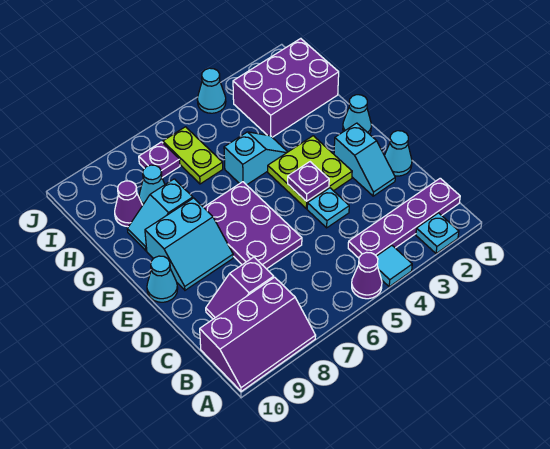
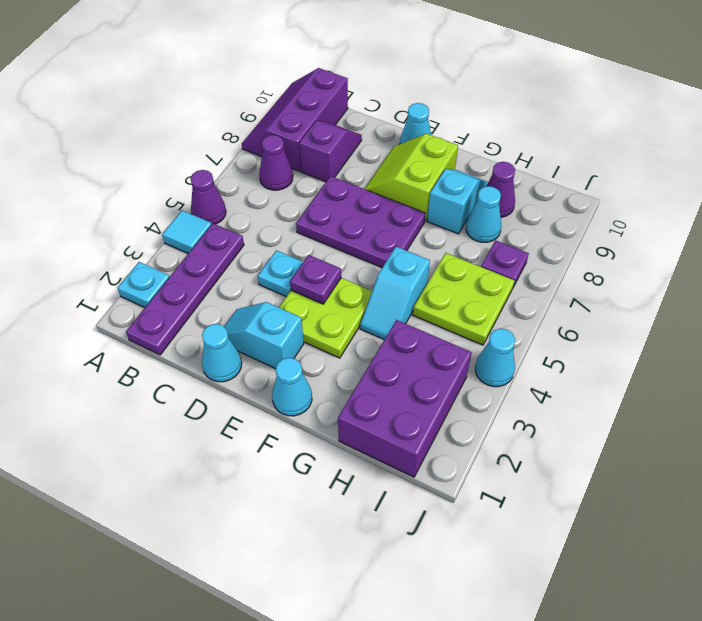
none -> purple cone B7 level 1
cyan slope E8:F9 level 1 top F -> lime slope E8:F9 level 1 top F
lime plate H6:I6 level 1 -> lime plate H5:I6 level 1

